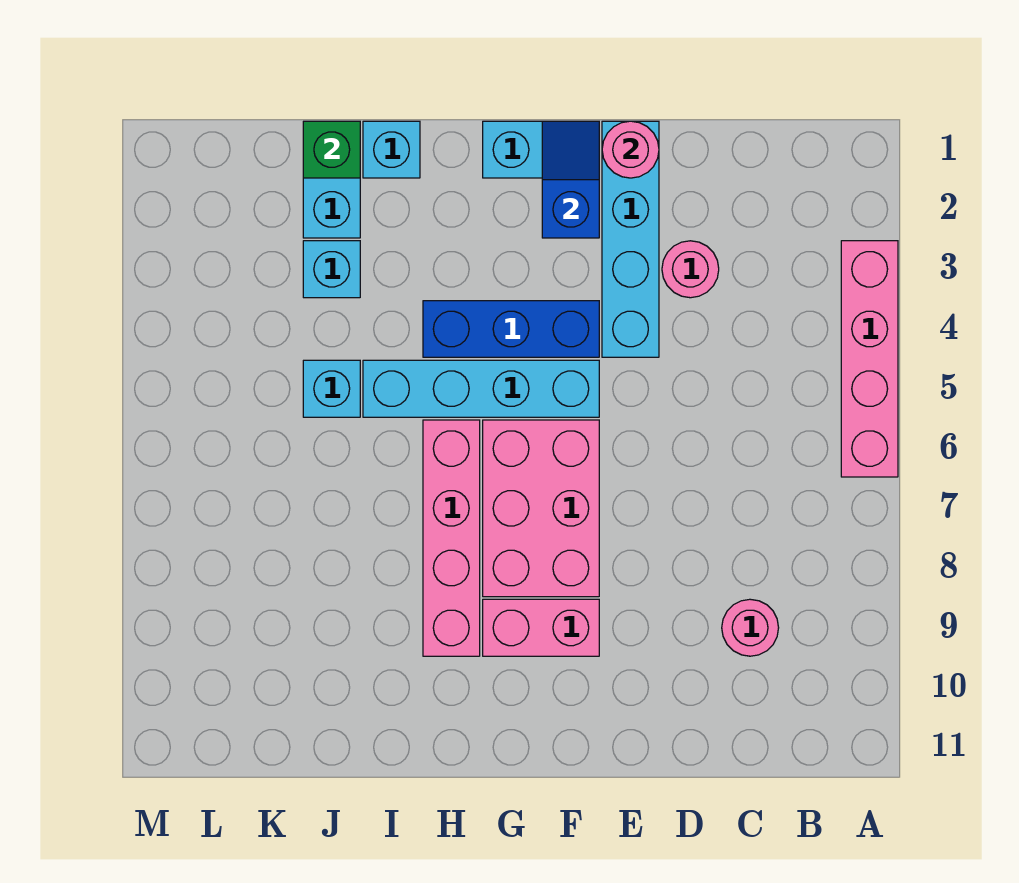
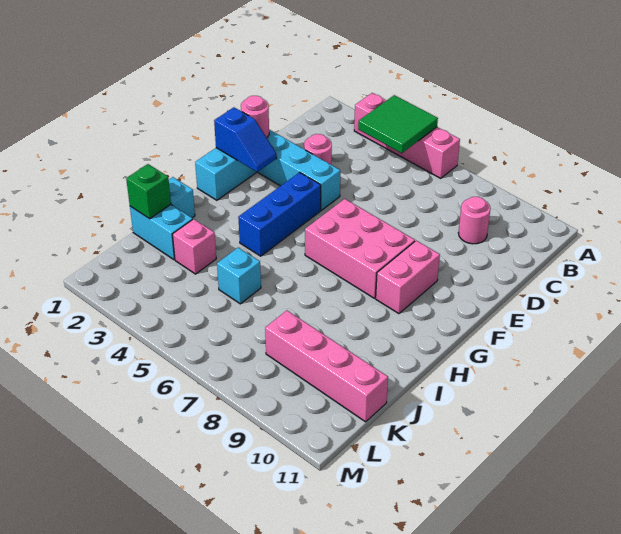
none -> green tile A4:B5 level 2
blue slope F1:F2 level 2 top 2 -> blue slope F1:F2 level 2 top 1
cyan brick F5:I5 level 1 -> none
pink brick H6:H9 level 1 -> pink brick K8:K11 level 1
cyan brick J3 level 1 -> pink brick J3 level 1

